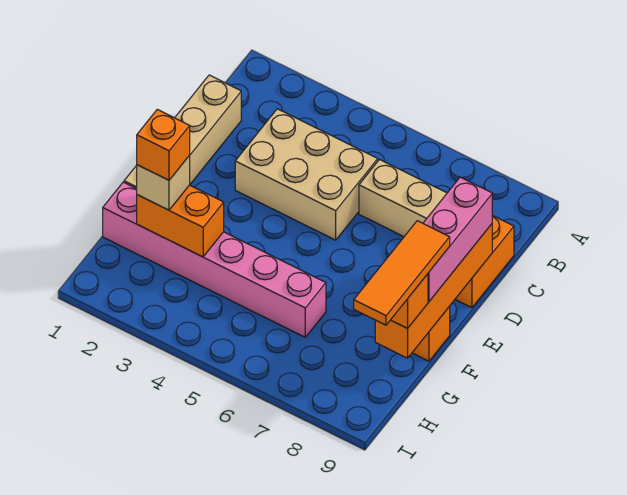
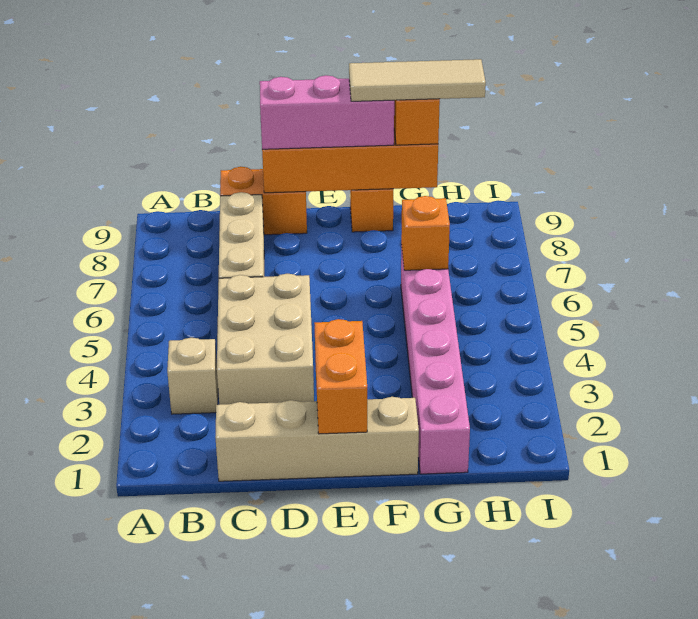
orange tile F9:H9 level 4 -> tan tile F9:H9 level 4
orange brick G2:G3 level 2 -> orange brick E1:E2 level 2
tan brick G2 level 3 -> tan brick B3 level 1
orange brick G2 level 4 -> orange brick G6 level 2

